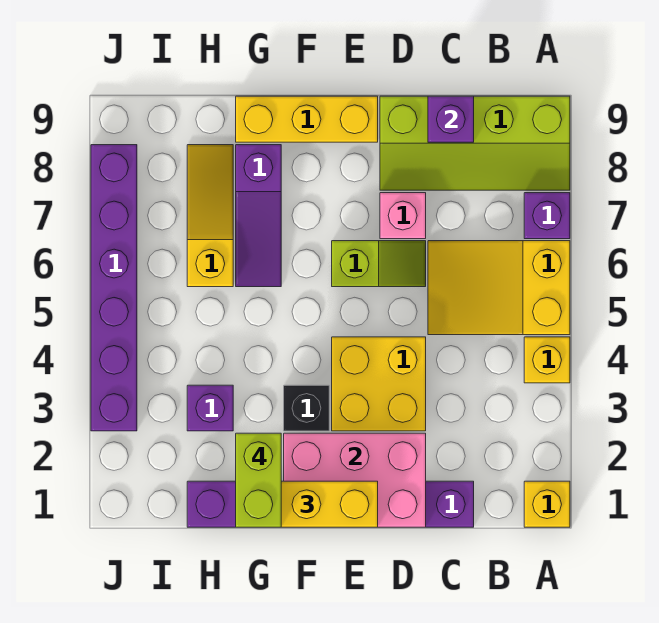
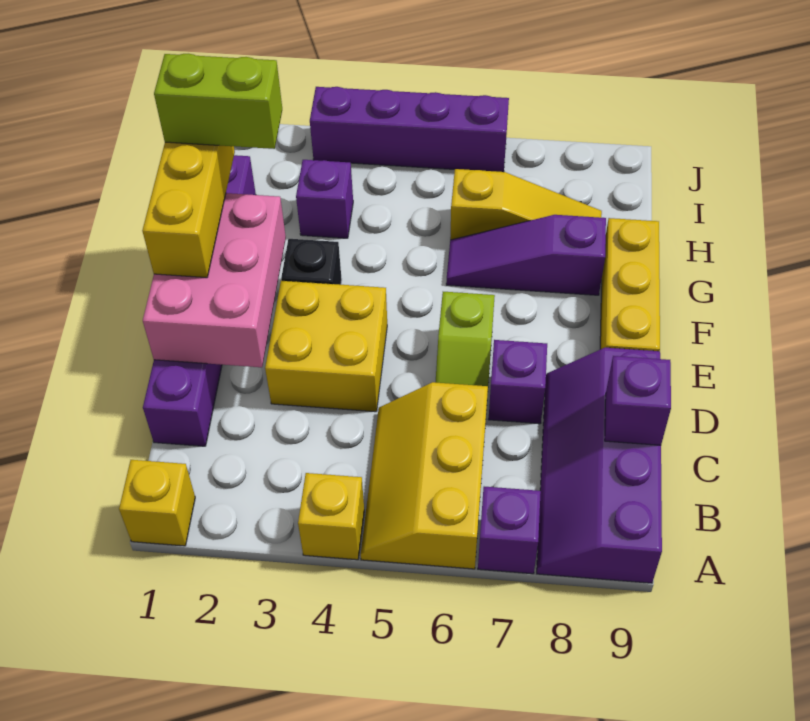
yellow slope A5:C6 level 1 top A -> yellow slope A5:C6 level 1 top 6
lime slope A8:D9 level 1 top 9 -> purple slope A8:D9 level 1 top 9
pink brick D7 level 1 -> purple brick D7 level 1
purple brick J3:J8 level 1 -> purple brick J3:J6 level 1

